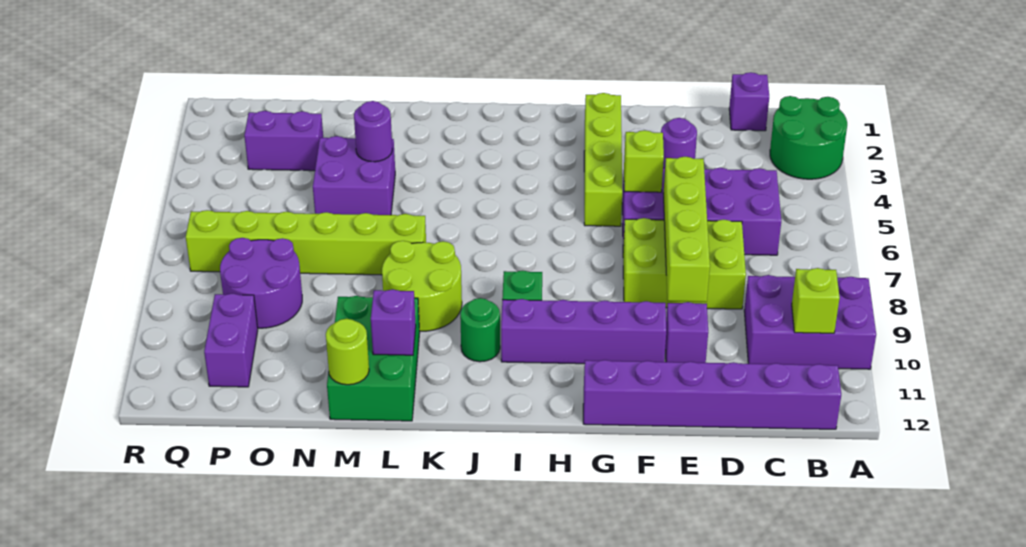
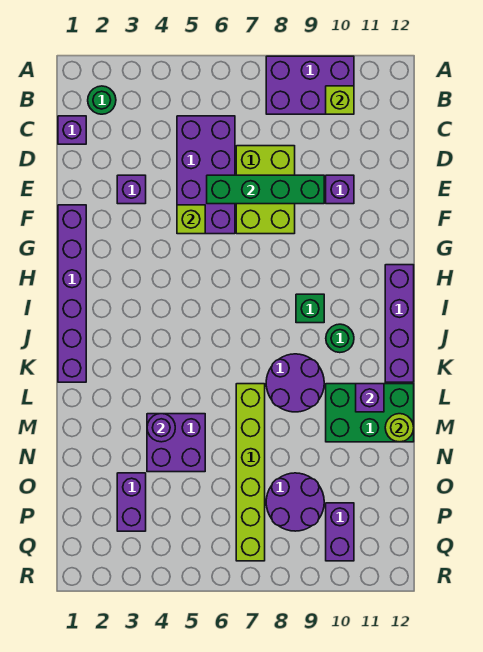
green round brick A2:B3 level 1 -> green round brick B2 level 1
purple brick A9:C10 level 1 -> purple brick A8:B10 level 1
purple brick B12:G12 level 1 -> purple brick F1:K1 level 1
purple round brick E3 level 1 -> purple brick E3 level 1
lime brick E6:E9 level 2 -> green brick E6:E9 level 2
purple brick F10:I10 level 1 -> purple brick H12:K12 level 1
lime brick G2:G5 level 1 -> none
lime round brick K8:L9 level 1 -> purple round brick K8:L9 level 1
purple brick P10:P11 level 1 -> purple brick P10:Q10 level 1

